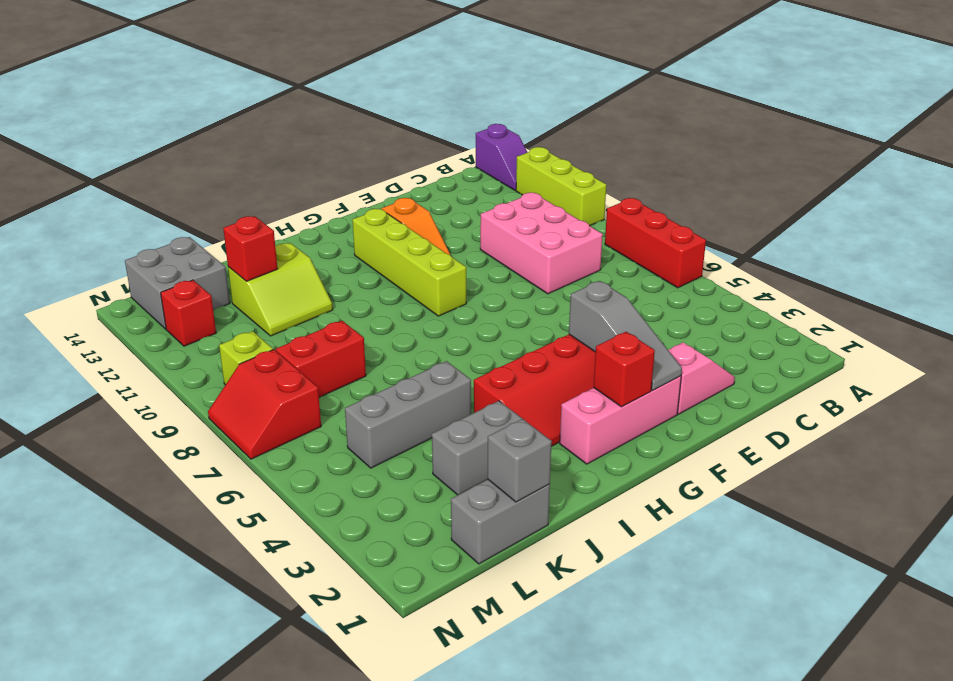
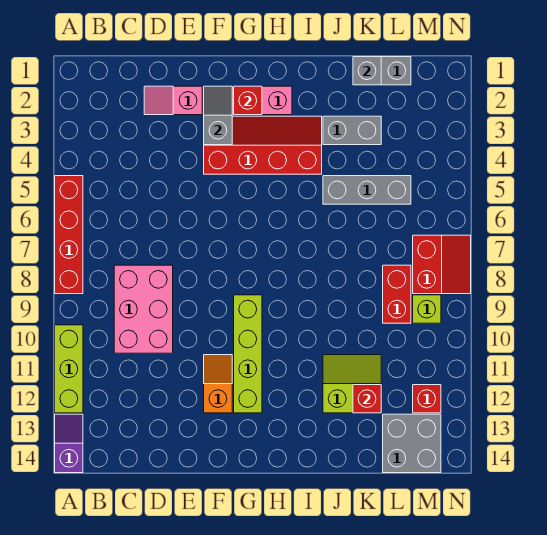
red brick A6:A8 level 1 -> red brick A5:A8 level 1
grey slope F2:F4 level 2 top 4 -> grey slope F2:F3 level 2 top 3
red brick K8:L8 level 1 -> red brick L8:L9 level 1

